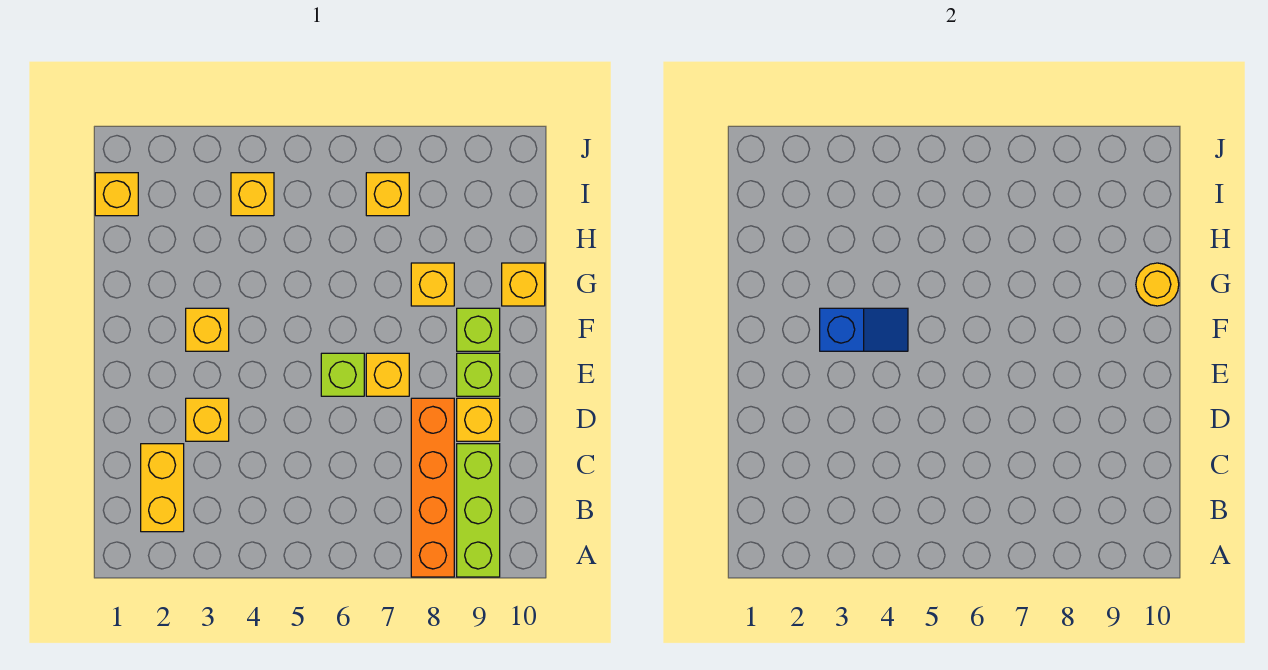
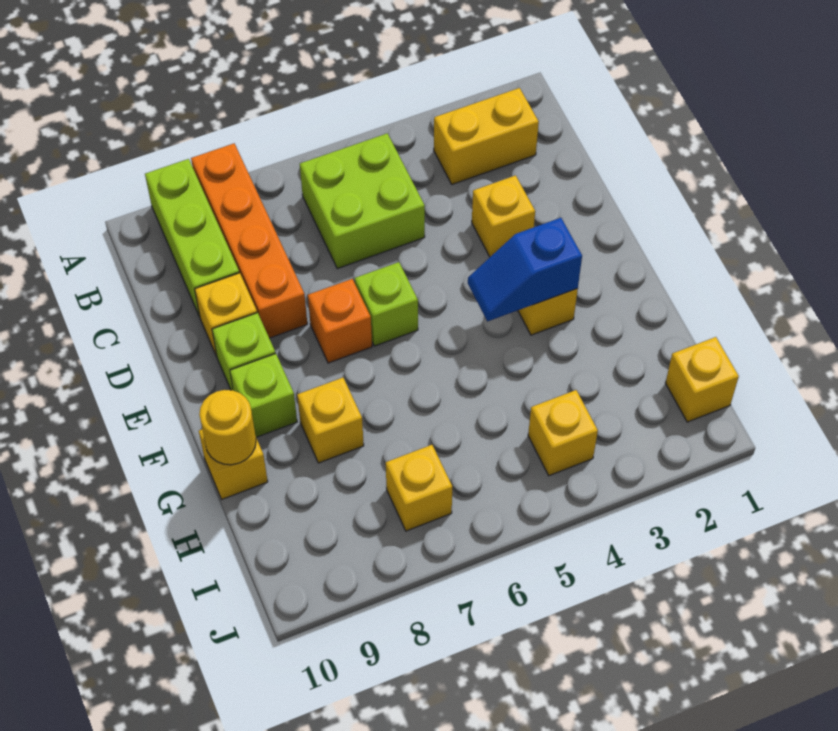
yellow brick B2:C2 level 1 -> yellow brick B2:B3 level 1
none -> lime brick B5:C6 level 1
yellow brick E7 level 1 -> orange brick E7 level 1

